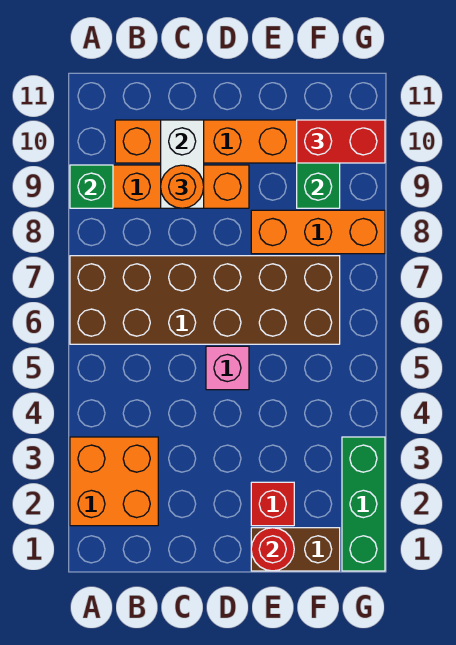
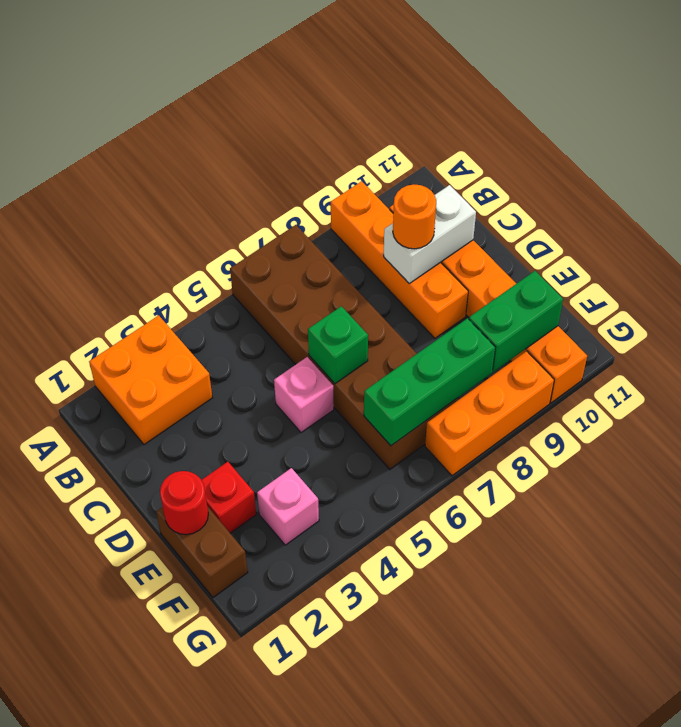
green brick A9 level 2 -> green brick D6 level 2
orange brick E8:G8 level 1 -> orange brick G7:G9 level 1
none -> pink brick F3 level 1
red brick F10:G10 level 3 -> none
green brick G1:G3 level 1 -> green brick F6:F8 level 2

